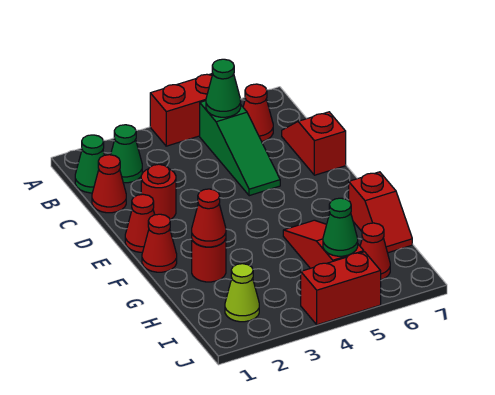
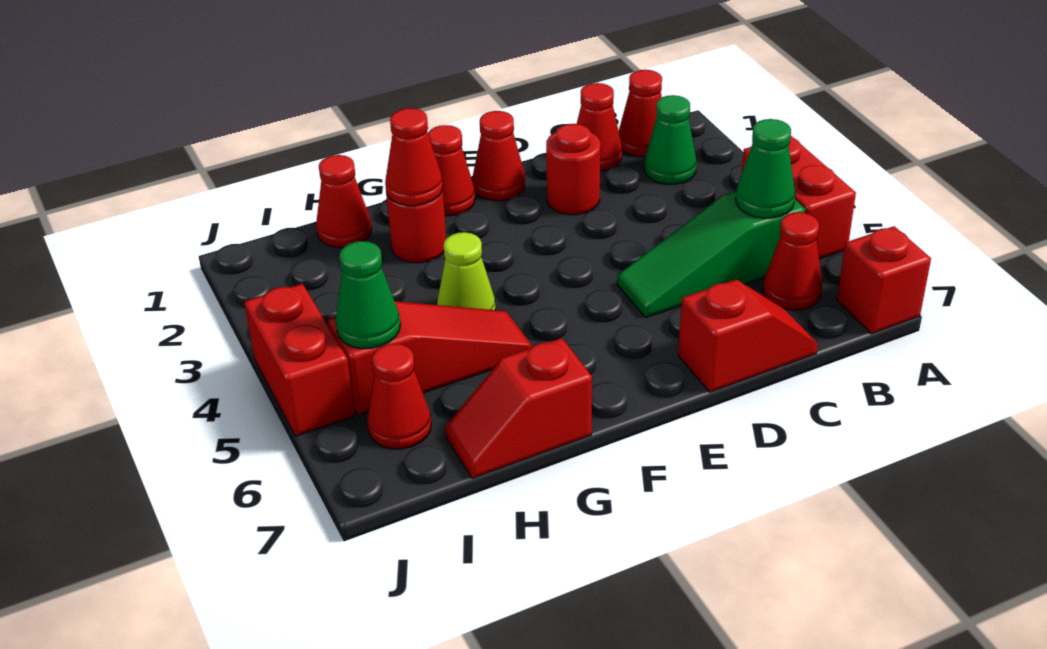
none -> red brick A7 level 1
green cone B1 level 1 -> red cone B1 level 1
none -> red cone H1 level 1
lime cone I2 level 1 -> lime cone G4 level 1

